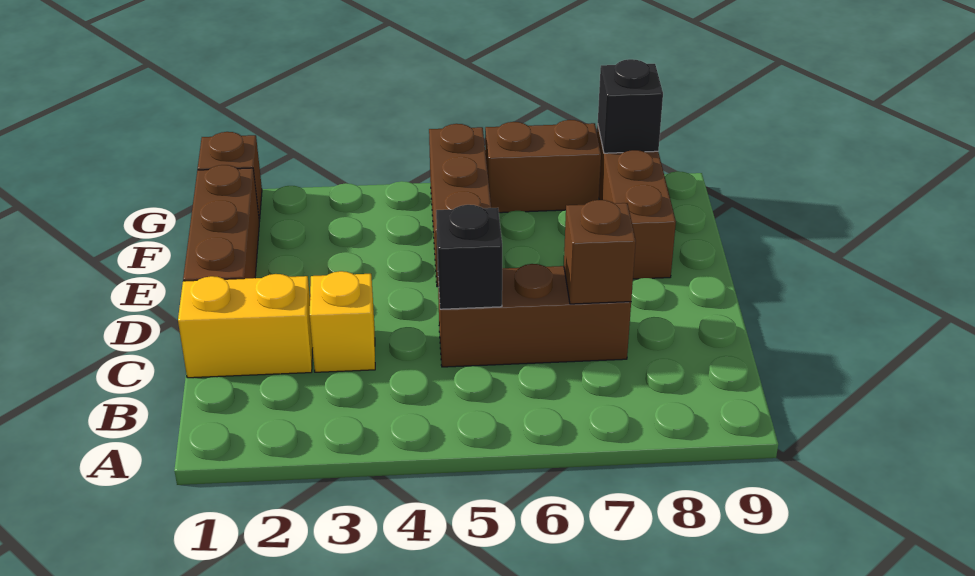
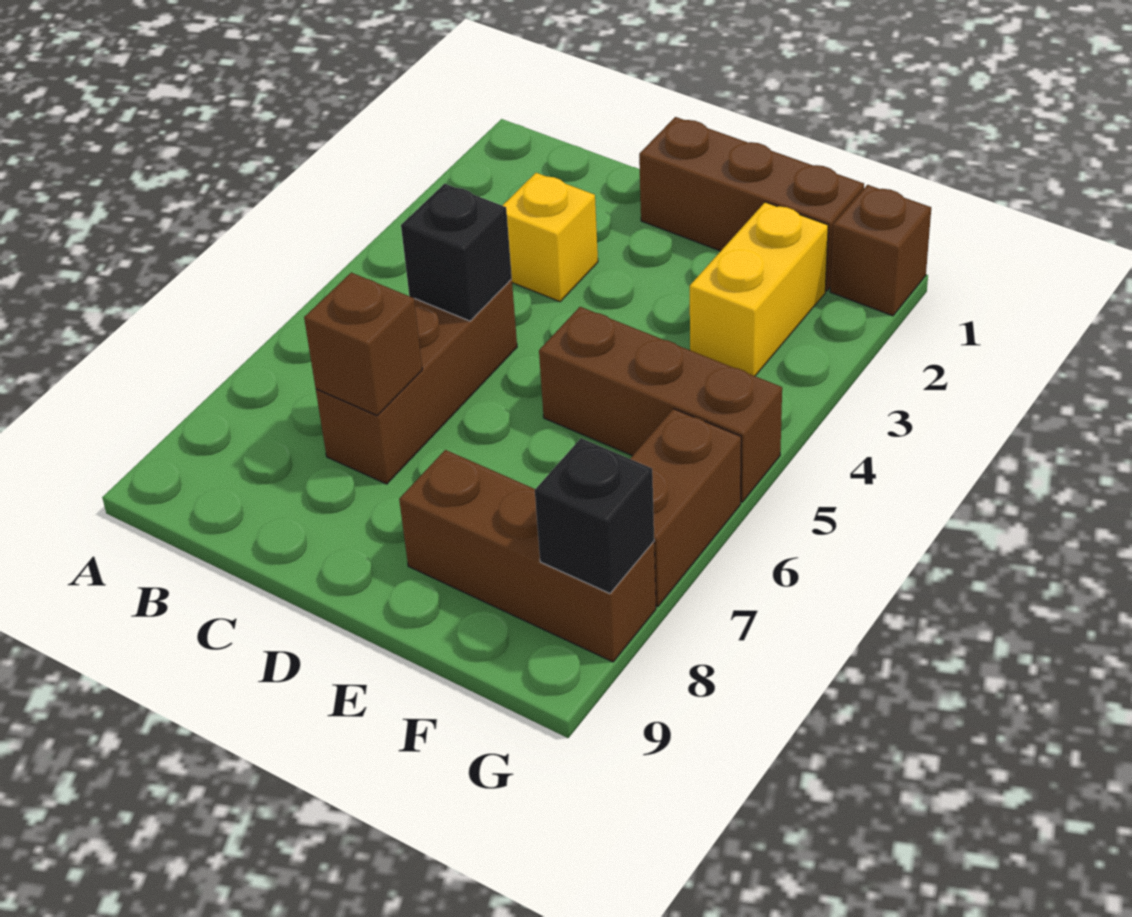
yellow brick C1:C2 level 1 -> yellow brick F2:F3 level 1

